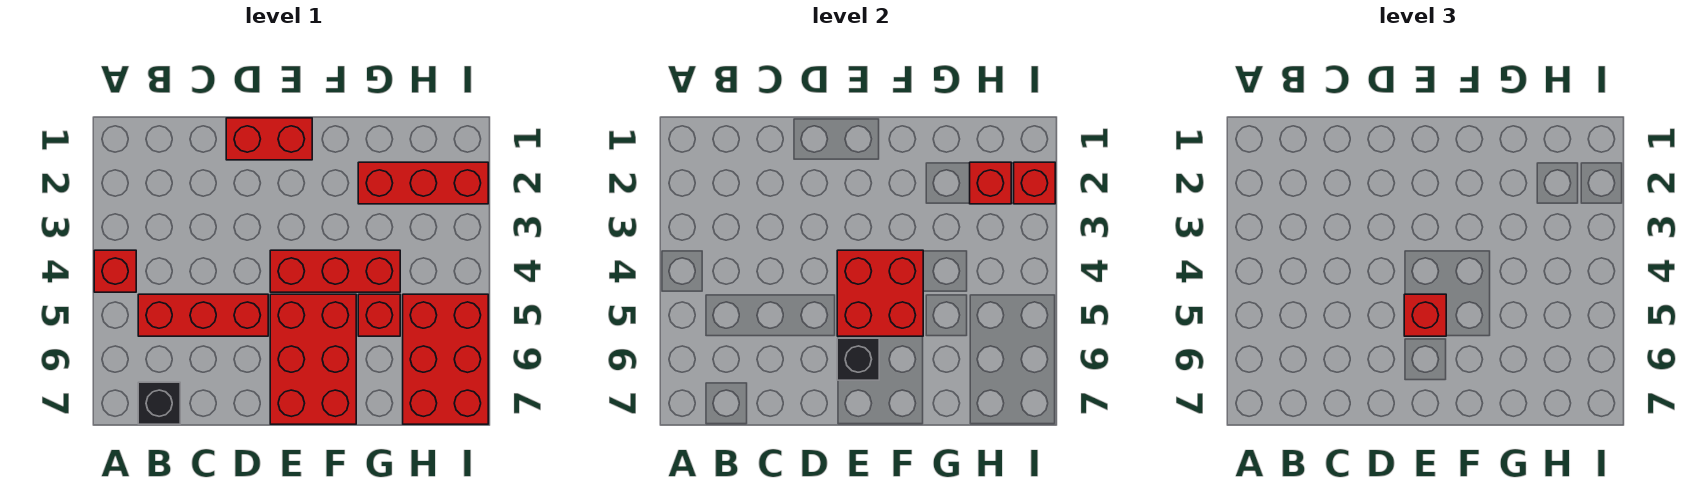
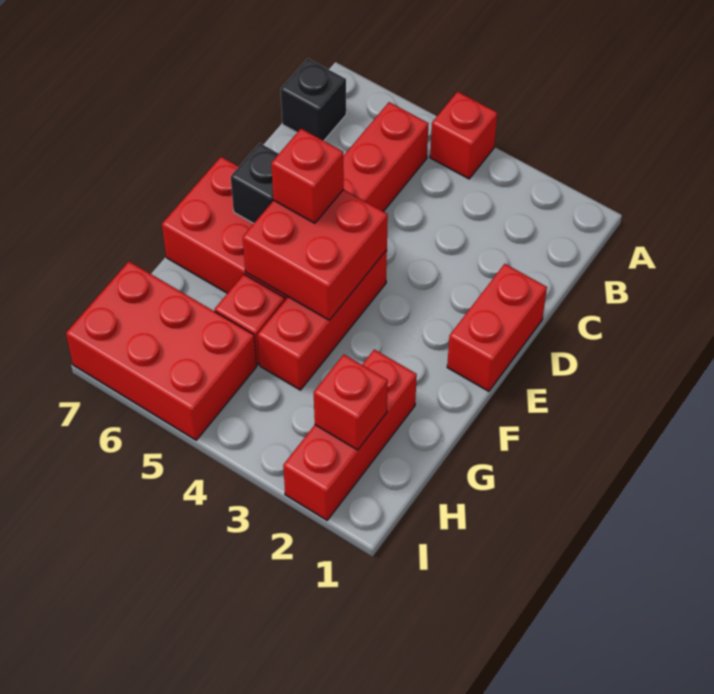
red brick I2 level 2 -> none

